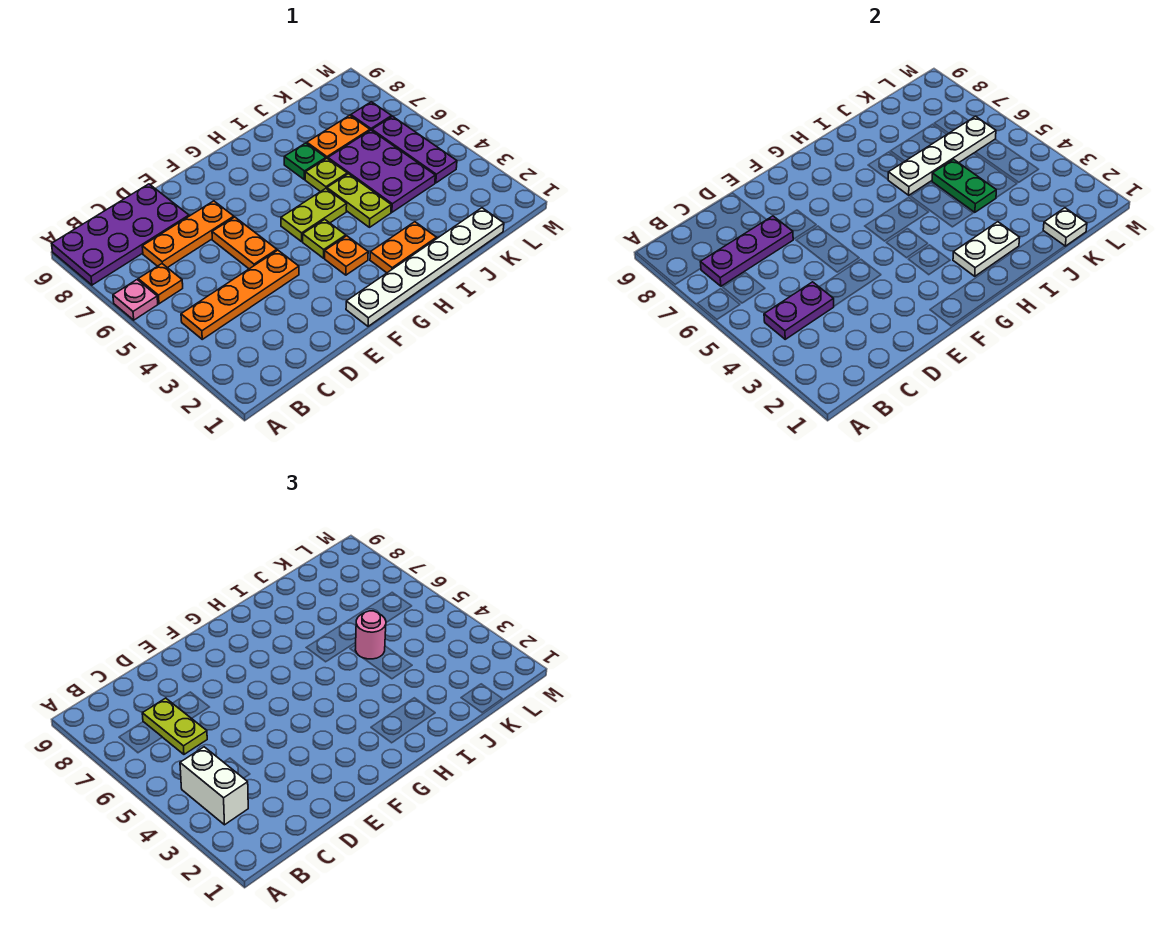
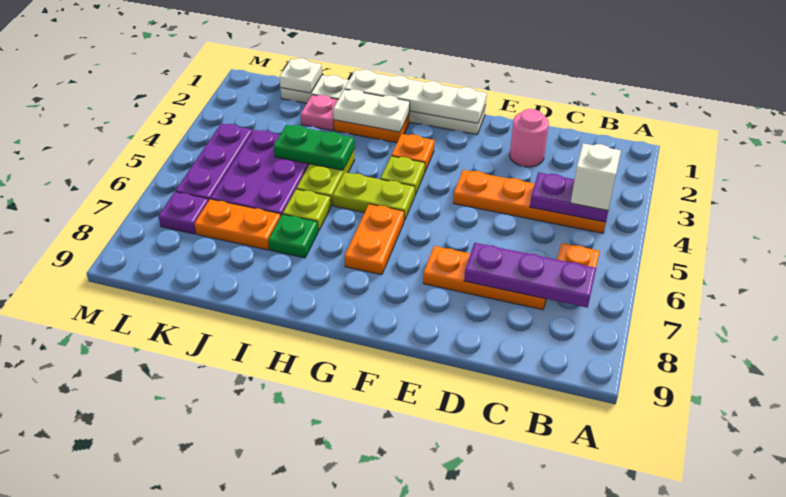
pink plate A6 level 1 -> pink plate J2 level 1
purple plate A8:D9 level 1 -> none
white brick B3:B4 level 3 -> white brick B4 level 3
lime plate C6:C7 level 3 -> none
orange plate E5:E6 level 1 -> orange plate G6:G7 level 1
white plate I6:L6 level 2 -> white plate F1:I1 level 2
green plate J4:J5 level 2 -> green plate I4:J4 level 2
pink round brick J5 level 3 -> pink round brick D2 level 1

